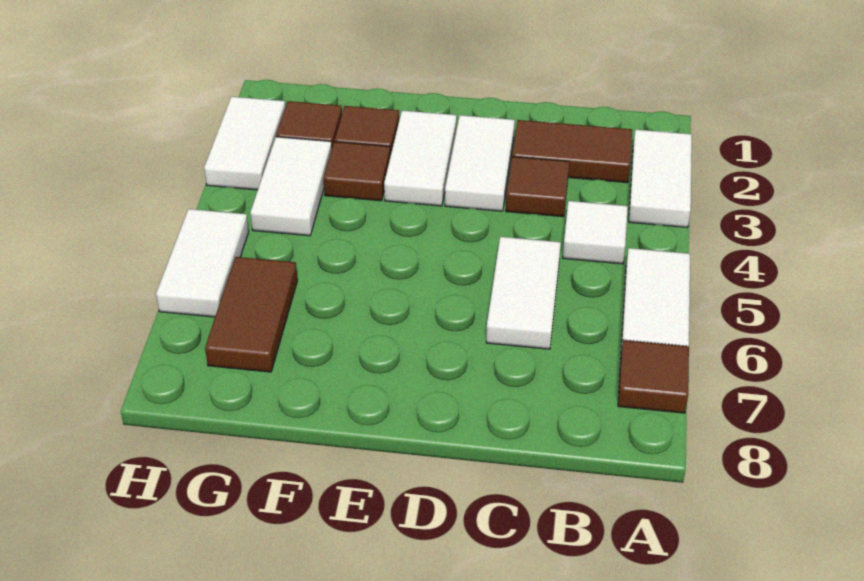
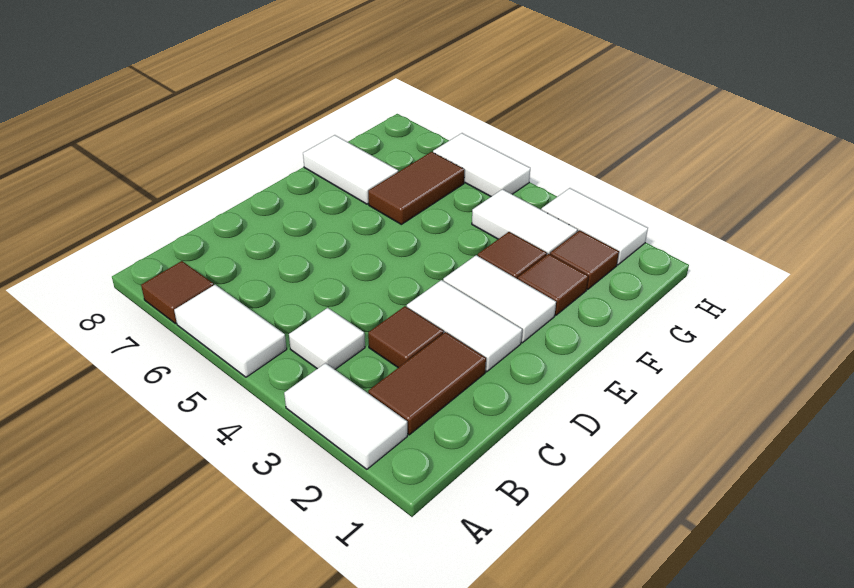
white tile C5:C6 level 1 -> white tile F7:F8 level 1
brown tile G6:G7 level 1 -> brown tile F6:G6 level 1

